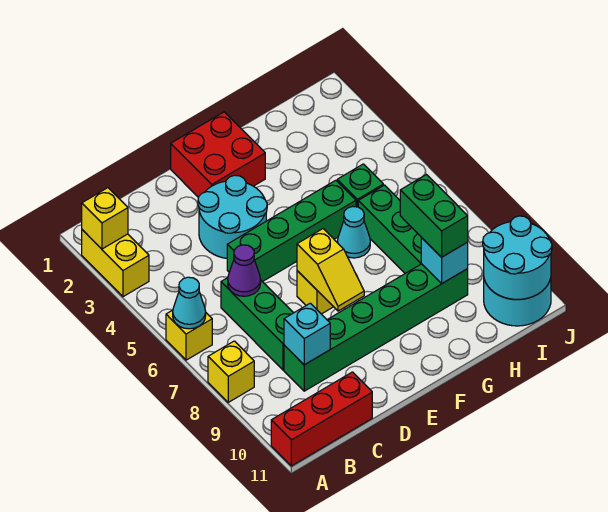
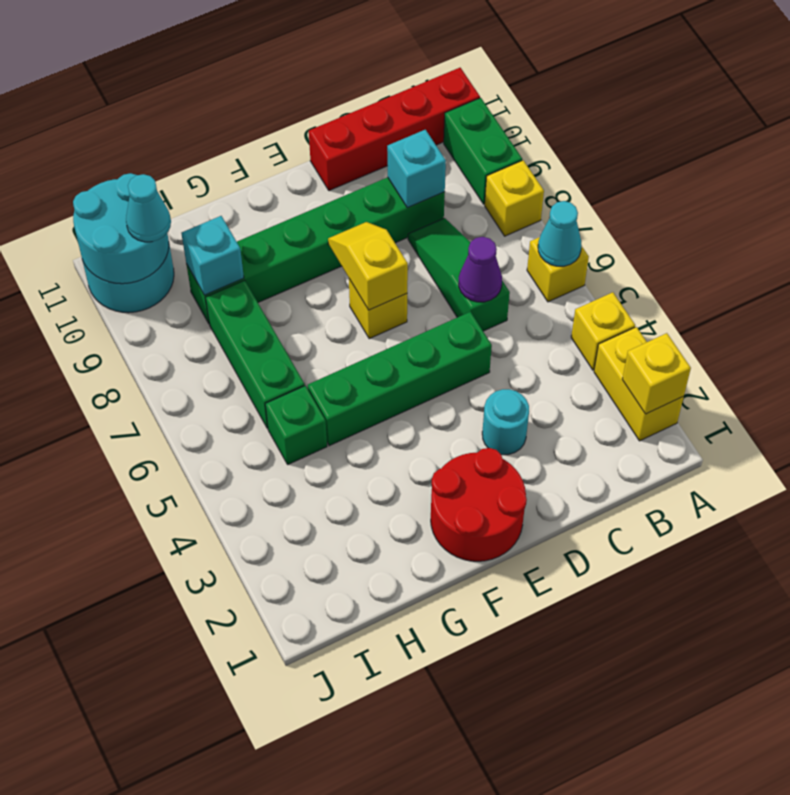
none -> yellow brick A4 level 1
red brick A11:C11 level 1 -> red brick A11:D11 level 1
green brick C6:C8 level 1 -> green slope C6:C8 level 1 top 6
cyan round brick D3:E4 level 1 -> cyan round brick D3 level 1
red brick E1:F2 level 1 -> red round brick E1:F2 level 1
cyan cone G6 level 1 -> cyan cone I10 level 3
green brick H8:H9 level 3 -> green brick A9:A10 level 1

